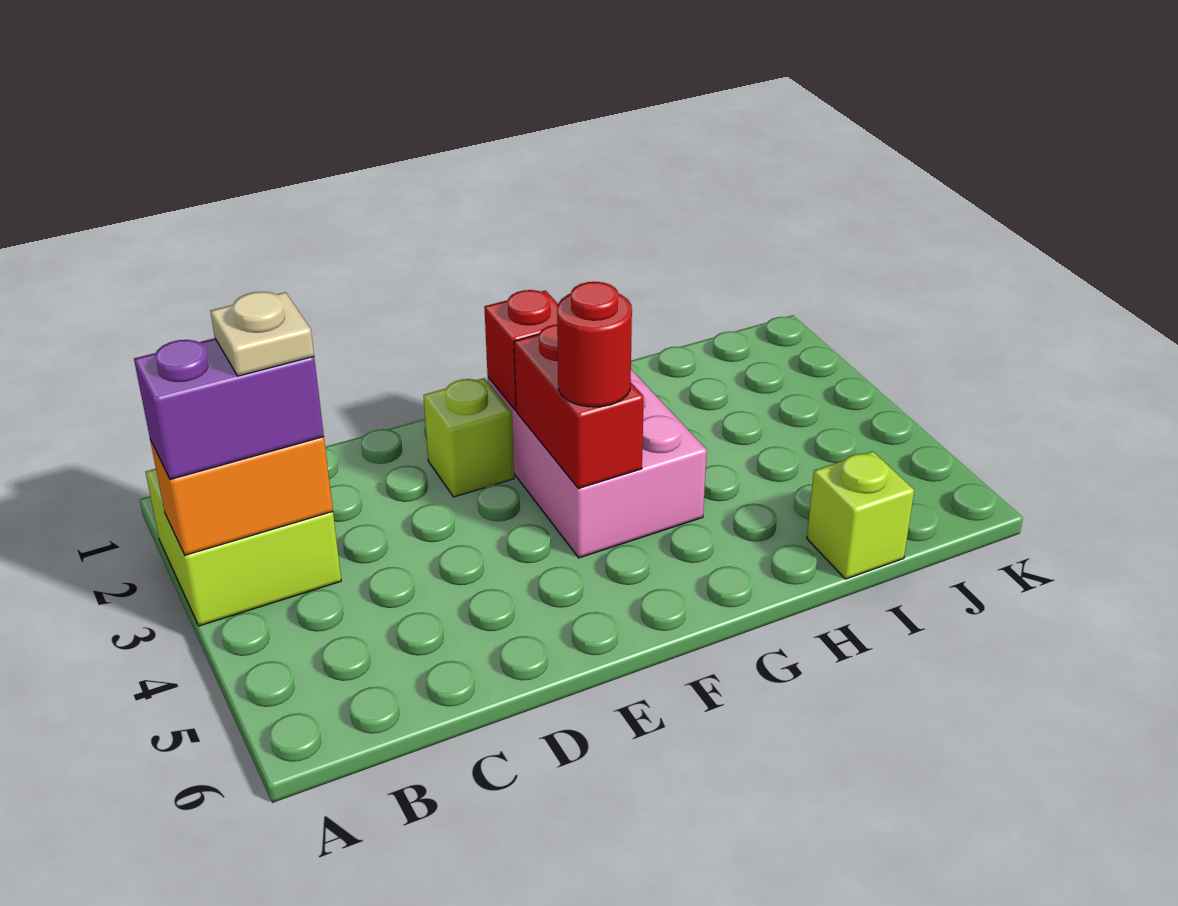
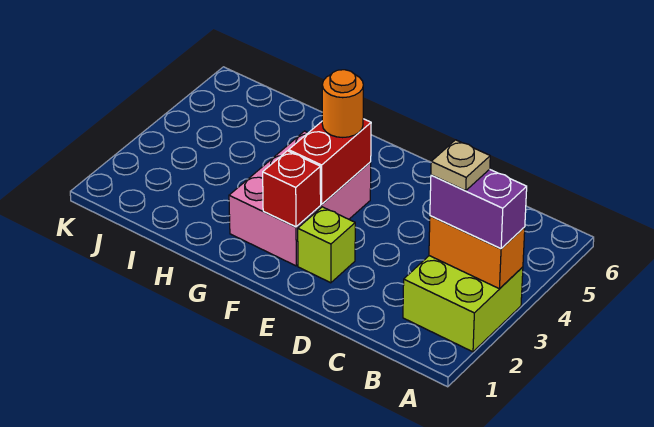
red round brick F4 level 3 -> orange round brick F4 level 3
lime brick I6 level 1 -> none

